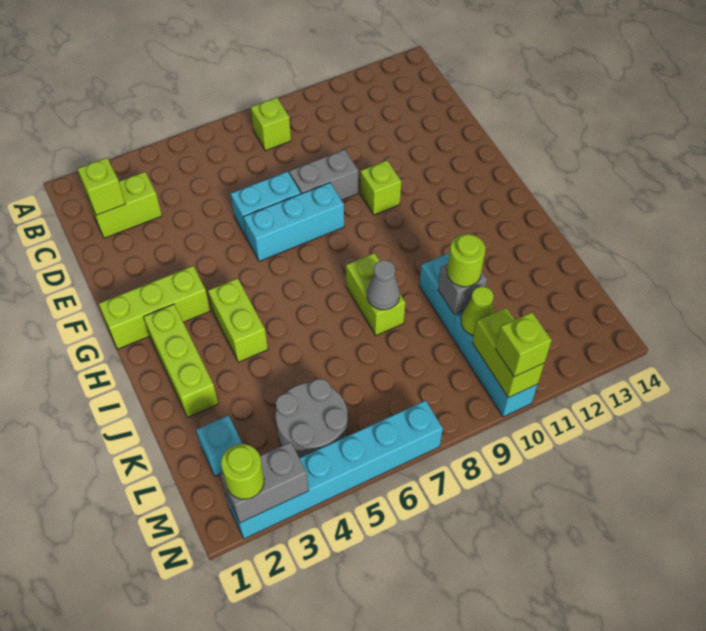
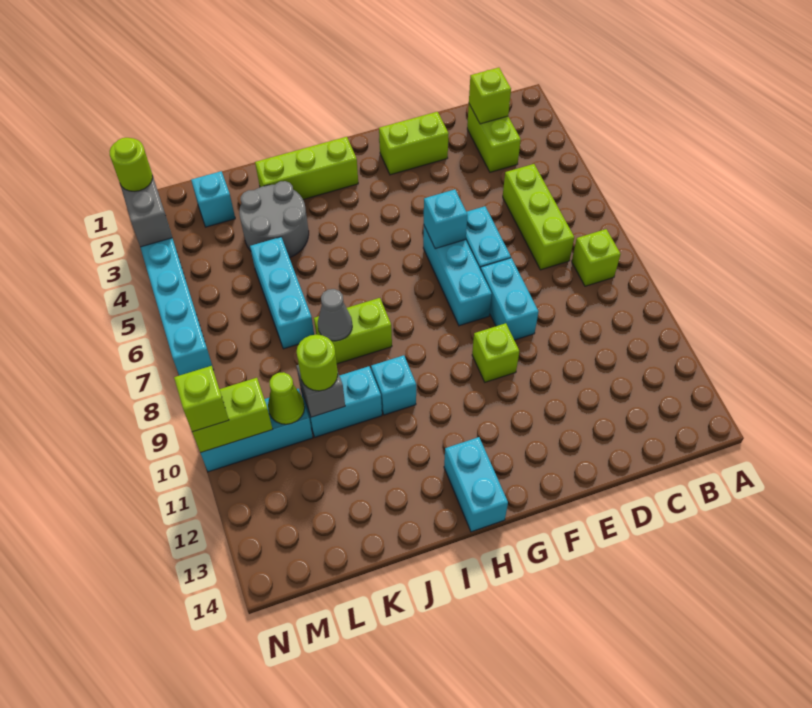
grey brick E8:E9 level 1 -> cyan brick E8:E9 level 1
none -> cyan brick F6 level 2
lime brick G1:G3 level 1 -> lime brick C5:C7 level 1
lime brick H4:I4 level 1 -> lime brick E2:F2 level 1
none -> cyan brick H13:H14 level 1
none -> cyan brick I10 level 1
none -> cyan brick K5:K7 level 1
grey round brick L4:M5 level 1 -> grey round brick J3:K4 level 1

